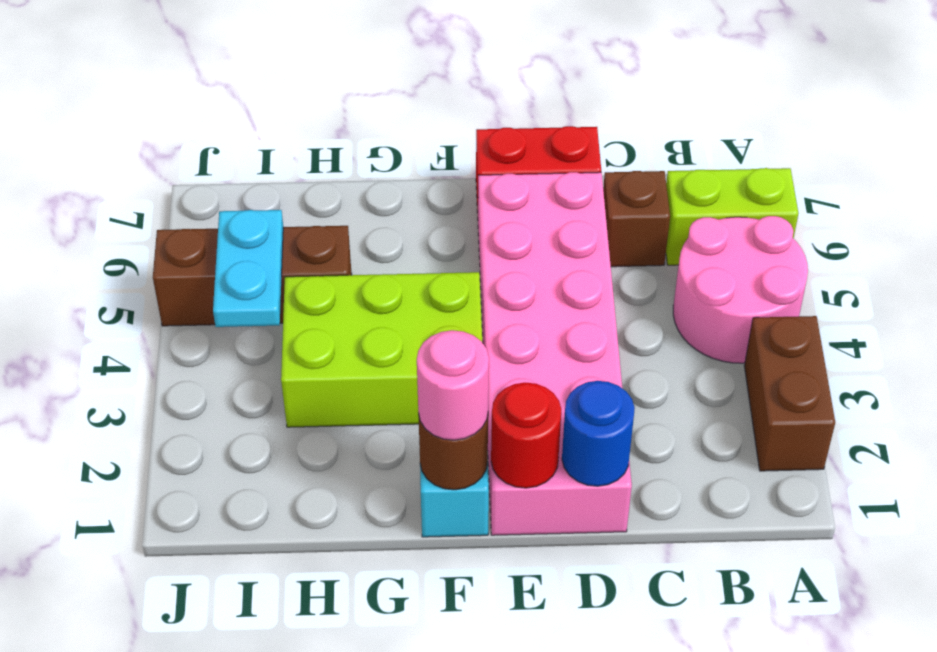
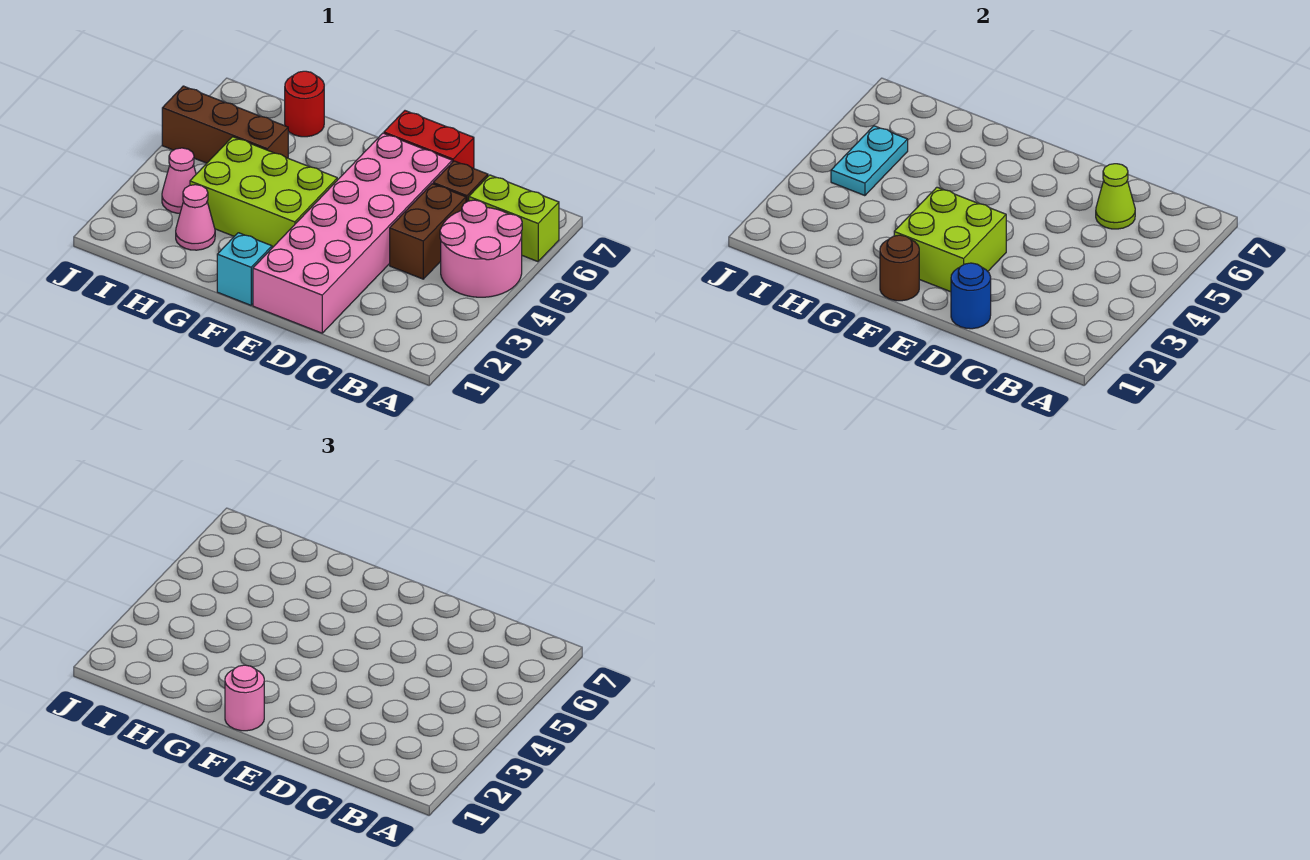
brown brick A2:A3 level 1 -> brown brick C4:C5 level 1
none -> lime cone C6 level 2
red round brick E1 level 2 -> red round brick H7 level 1
none -> lime brick E2:F3 level 2
none -> pink cone H2 level 1
none -> pink cone I3 level 1

